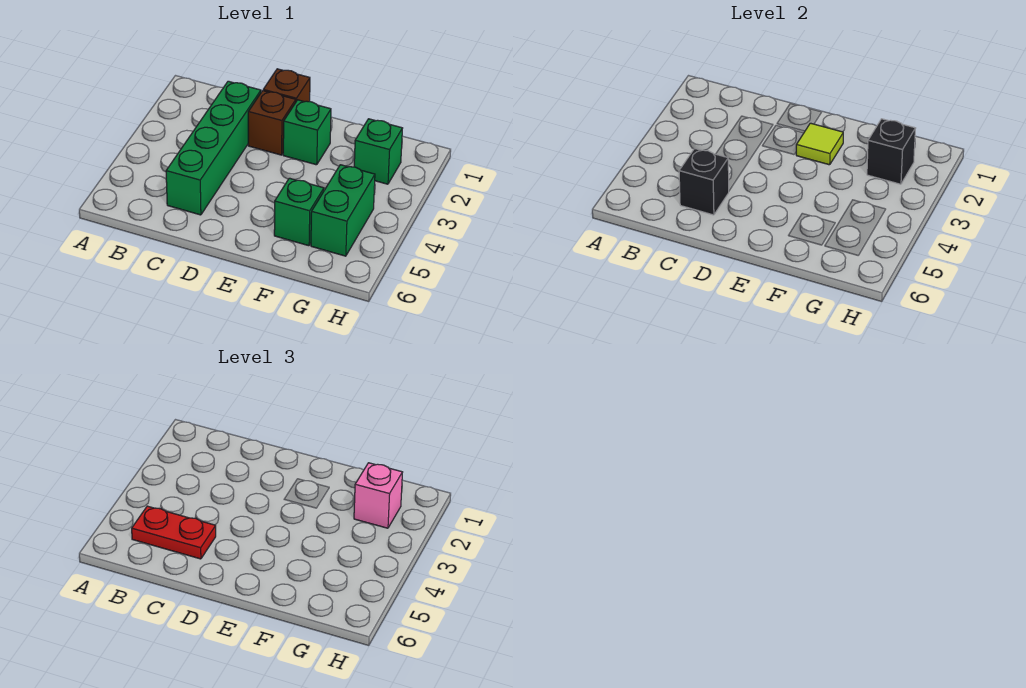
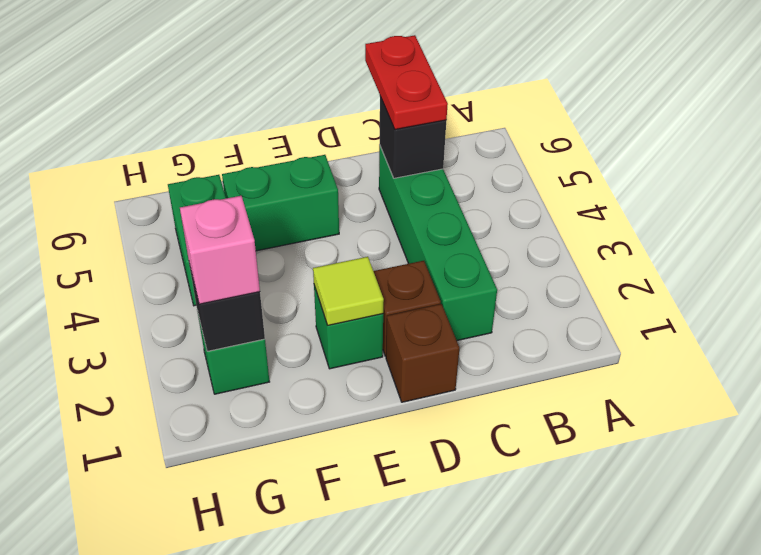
red plate B5:C5 level 3 -> red plate C5:C6 level 3
green brick F5 level 1 -> green brick E5:F5 level 1

